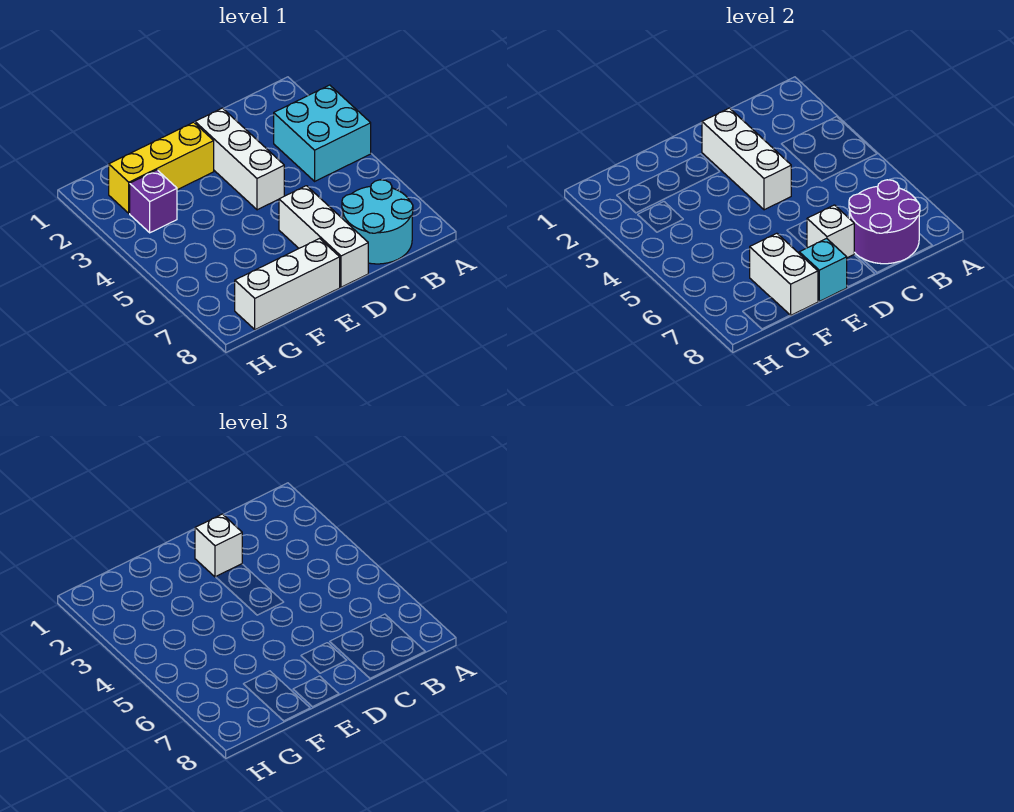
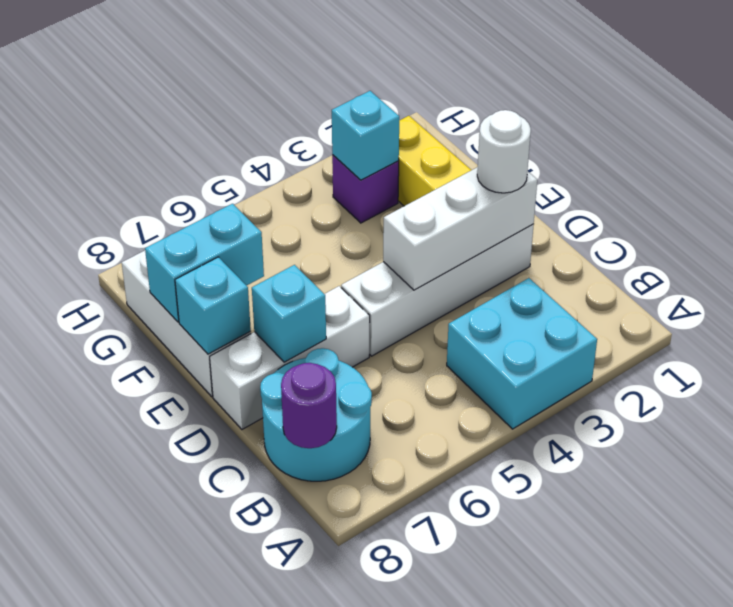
purple round brick B7:C8 level 2 -> purple round brick B8 level 2
white brick D2:D4 level 1 -> white brick D2:D5 level 1
white brick D2 level 3 -> white round brick D2 level 3
white brick D7 level 2 -> cyan brick D7 level 2
white brick F7:F8 level 2 -> cyan brick F7:F8 level 2
none -> cyan brick G3 level 2

